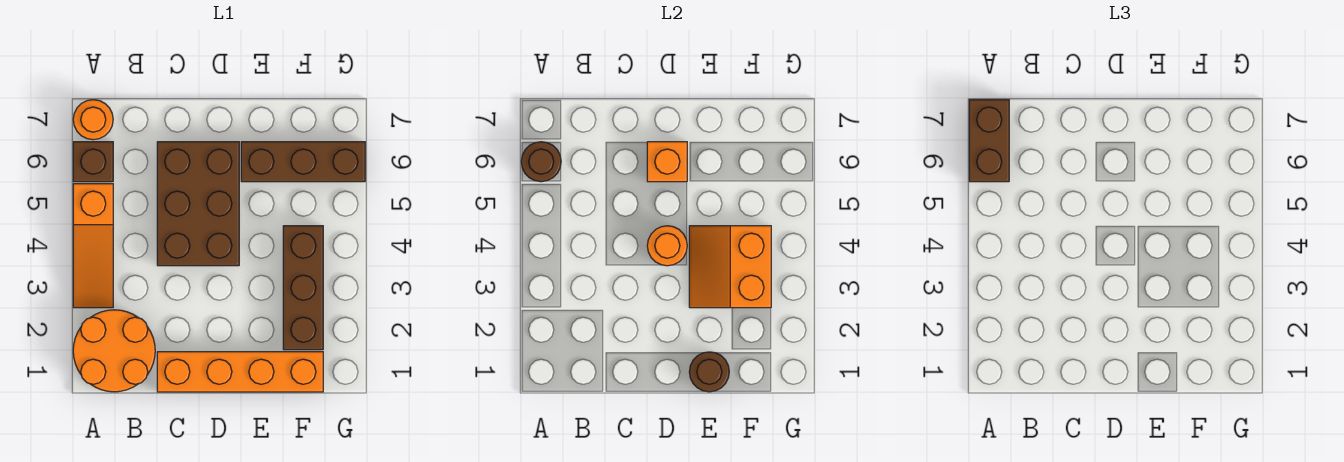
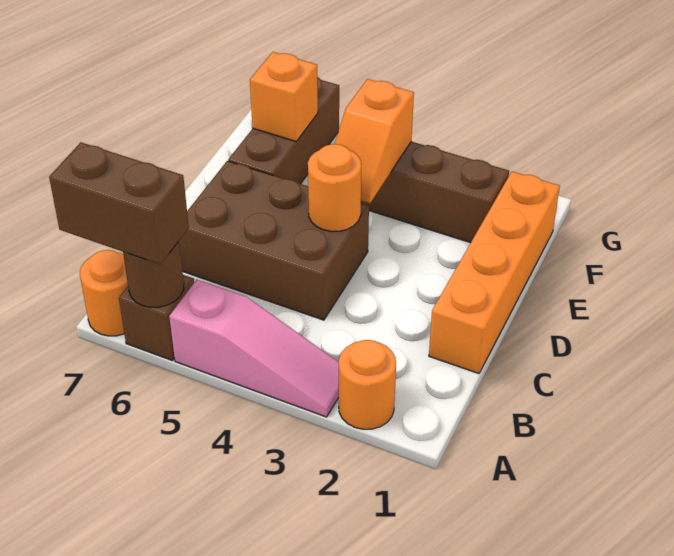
orange round brick A1:B2 level 1 -> orange round brick A2 level 1
orange slope A3:A5 level 1 top 5 -> pink slope A3:A5 level 1 top 5
orange brick D6 level 2 -> orange brick F6 level 2
brown round brick E1 level 2 -> none
orange slope E3:F4 level 2 top F -> orange slope E4:F4 level 2 top F

